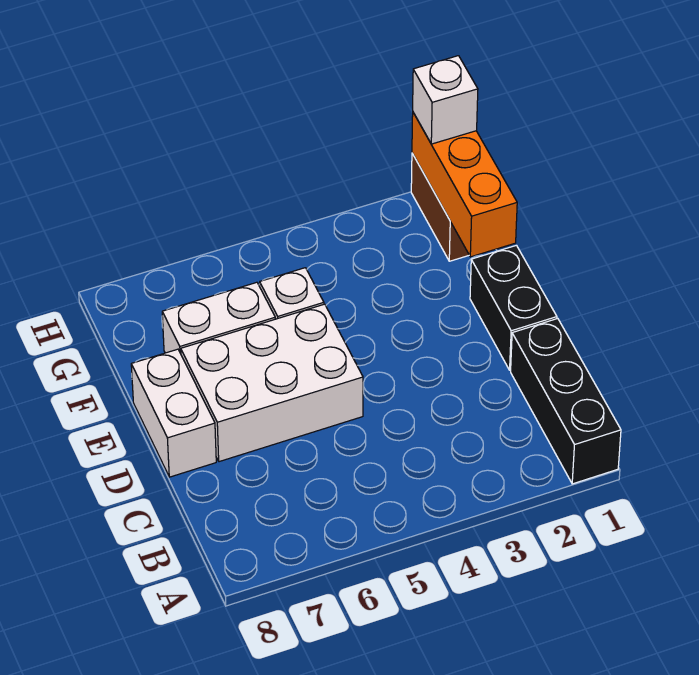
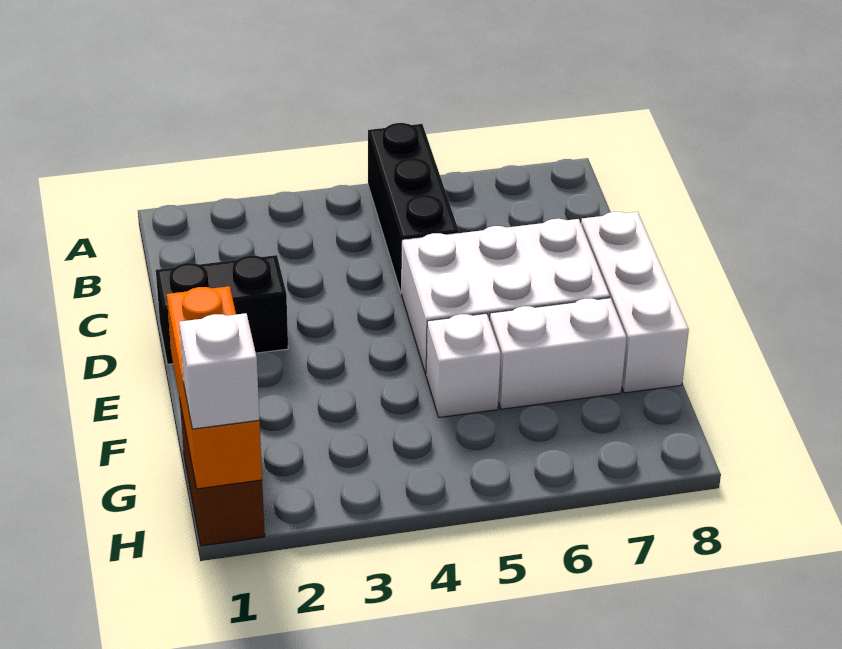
black brick A1:C1 level 1 -> black brick A5:C5 level 1
black brick D1:E1 level 1 -> black brick D1:D2 level 1
white brick D8:E8 level 1 -> white brick D8:F8 level 1

